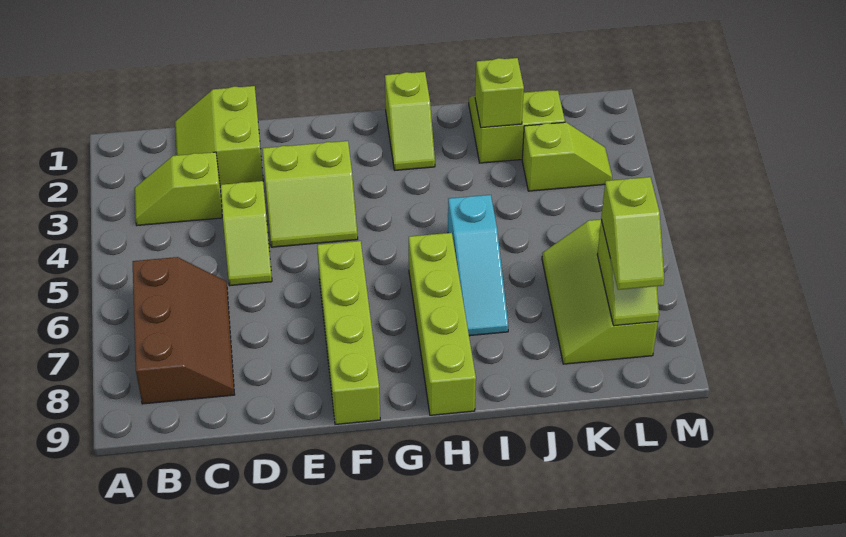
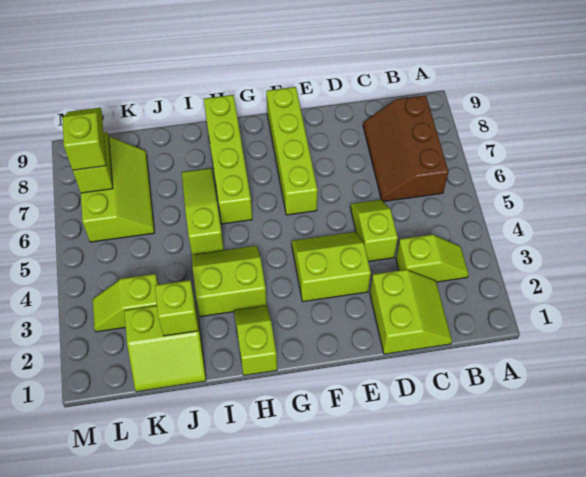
none -> lime slope H3:I4 level 1 top 3
cyan slope I5:I7 level 1 top 5 -> lime slope I5:I7 level 1 top 5

